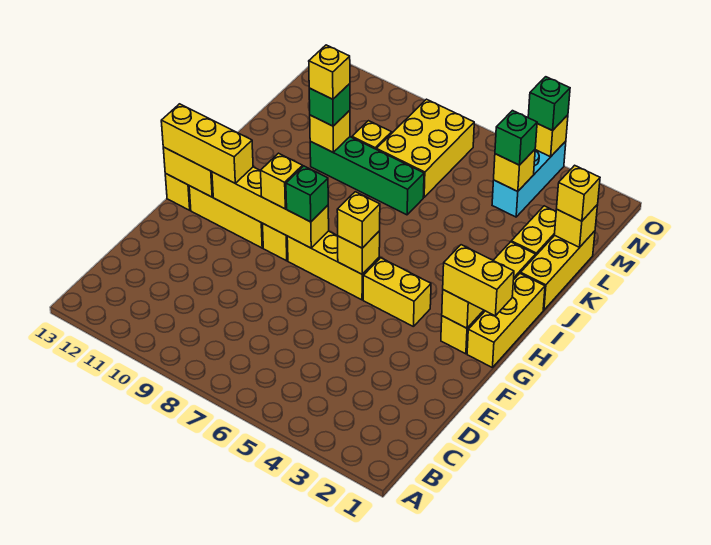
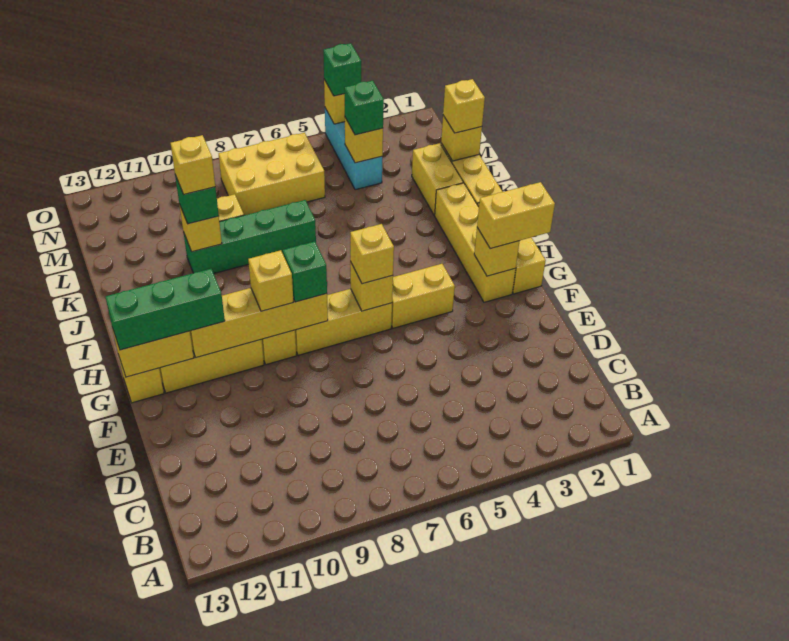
yellow brick G11:G13 level 3 -> green brick G11:G13 level 3
yellow brick L7:N8 level 1 -> yellow brick M6:N8 level 1

